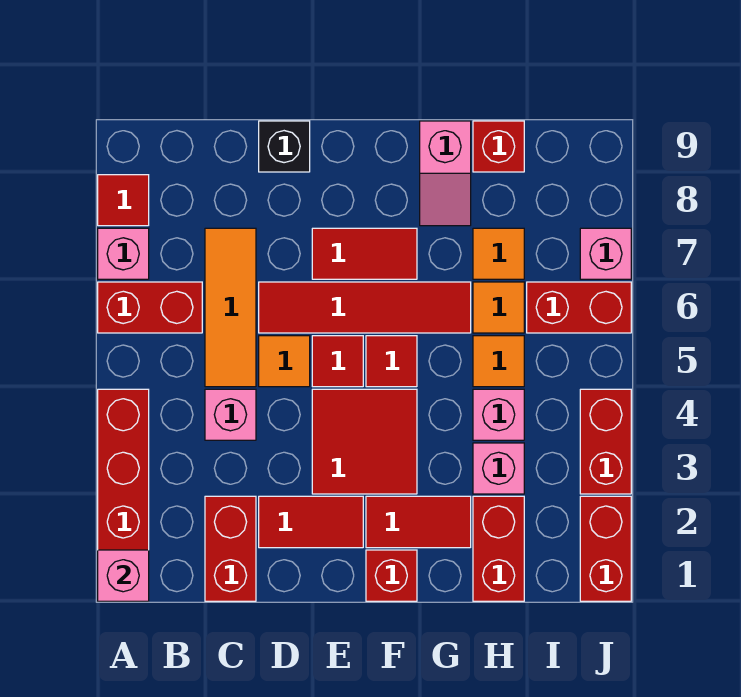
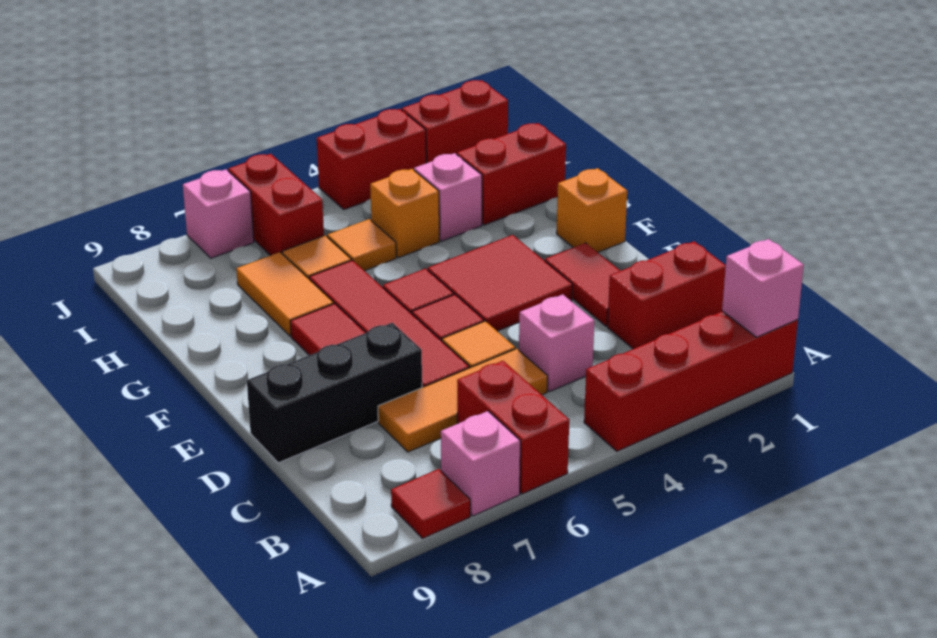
black brick D9 level 1 -> black brick D7:D9 level 1
red brick F1 level 1 -> orange brick F1 level 1
red tile F2:G2 level 1 -> none
pink slope G8:G9 level 1 top 9 -> none
pink brick H4 level 1 -> orange brick H4 level 1
orange tile H7 level 1 -> orange tile G7:H7 level 1
red brick H9 level 1 -> none

